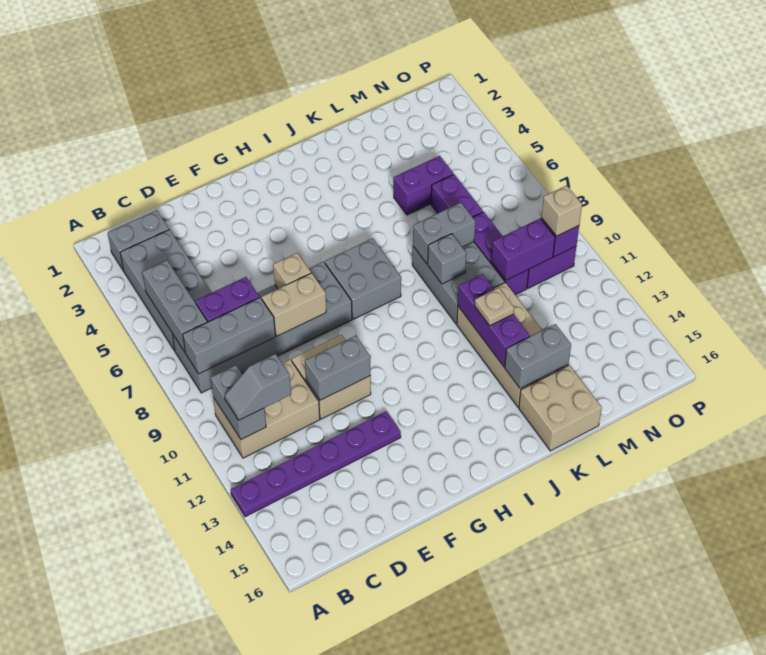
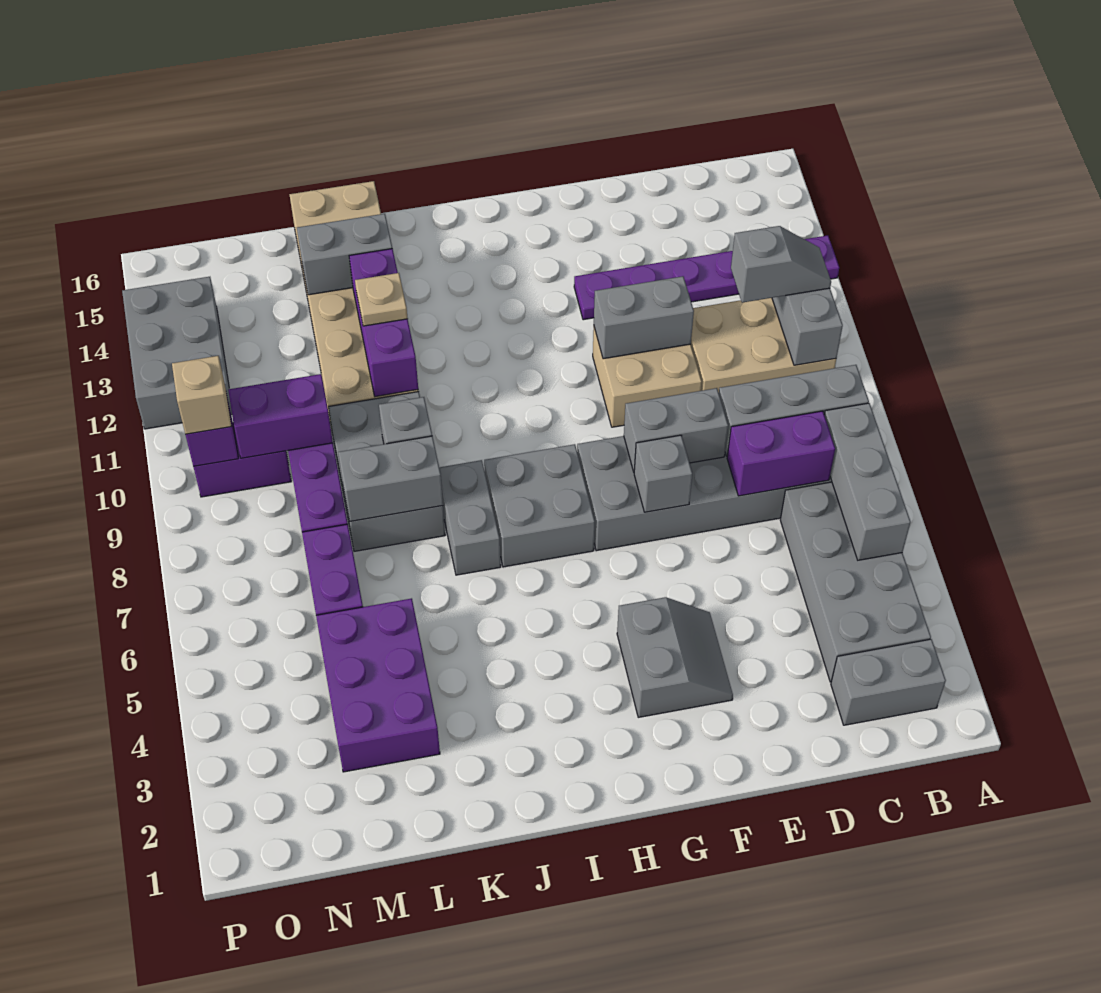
tan brick E8:F8 level 2 -> grey brick E8:F8 level 2
none -> grey slope F3:G4 level 1 top G
tan brick F7 level 2 -> grey brick F7 level 2
none -> grey brick J7:J8 level 1
purple brick L5:M5 level 1 -> purple brick L3:M5 level 1
none -> grey brick O12:P14 level 1

